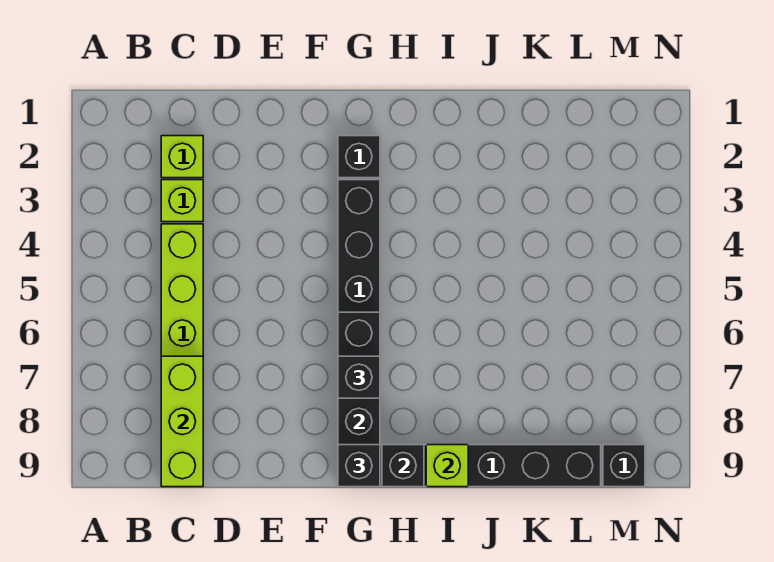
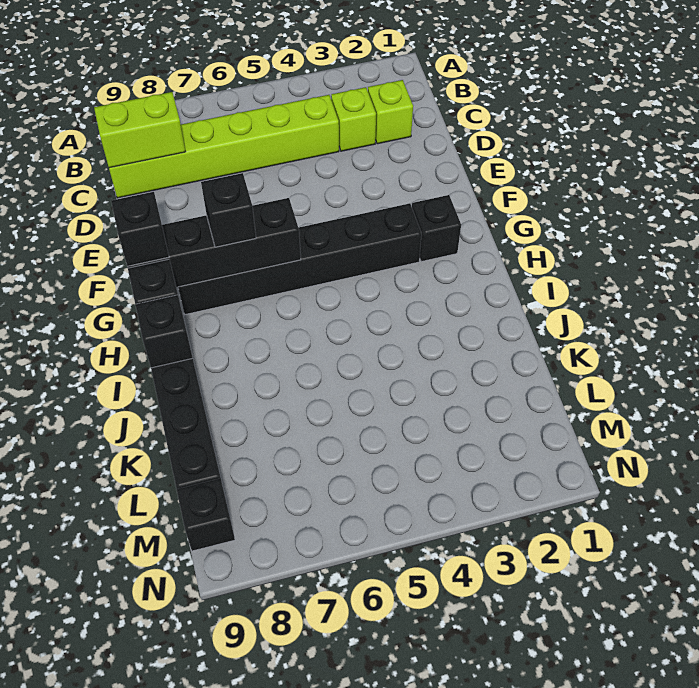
lime brick C7:C9 level 2 -> lime brick C8:C9 level 2
lime brick I9 level 2 -> black brick I9 level 2

